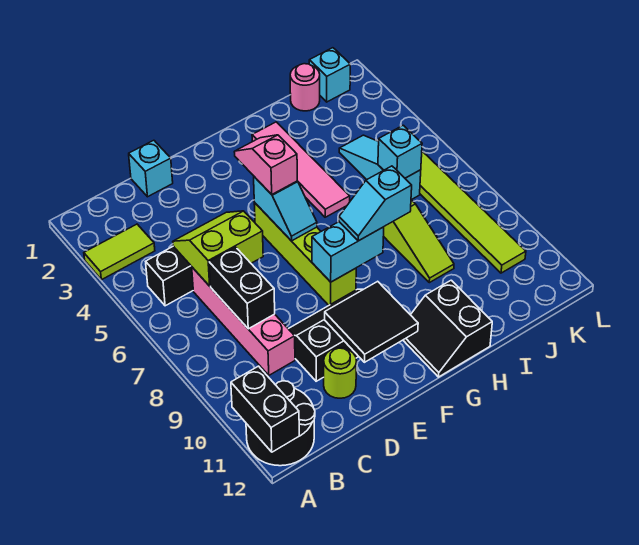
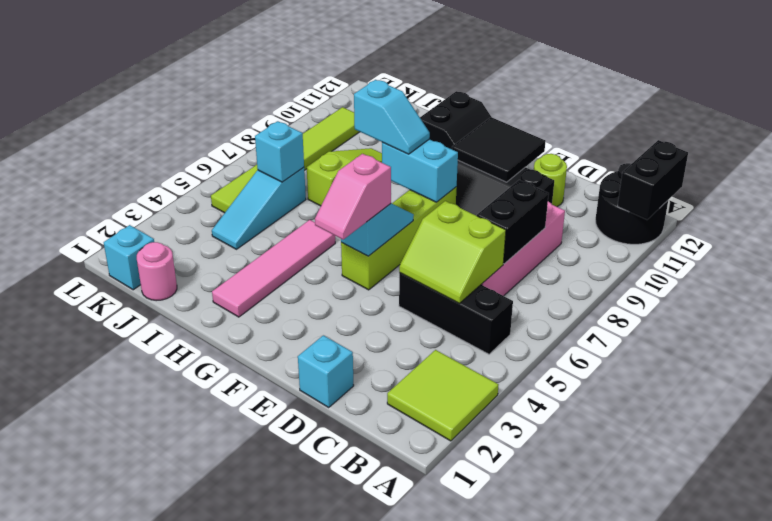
lime tile A3:B3 level 1 -> lime tile A2:B3 level 1

